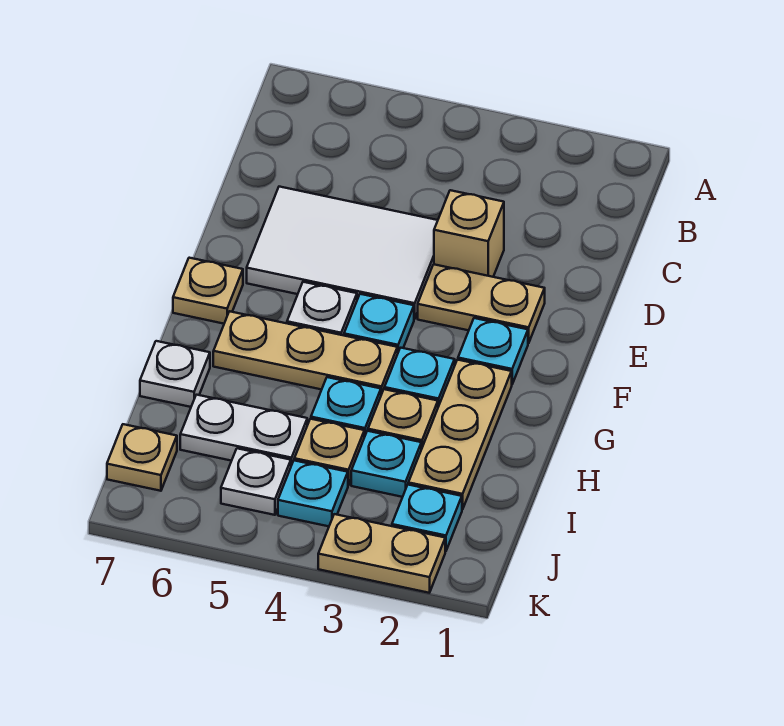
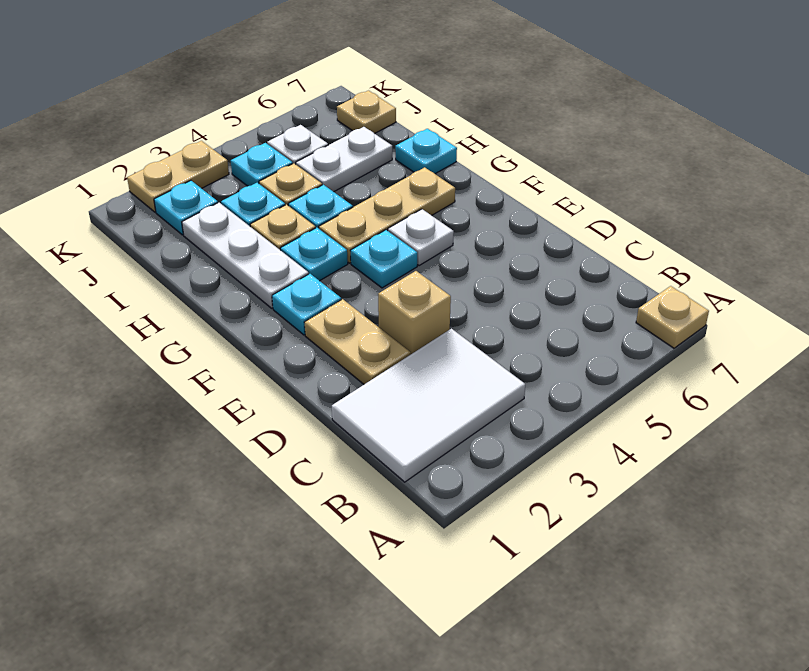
white tile D4:E6 level 1 -> white tile B1:C3 level 1
tan plate E2:E3 level 1 -> tan plate D2:E2 level 1
tan plate F7 level 1 -> tan plate A7 level 1
tan plate G2:I2 level 1 -> white plate G2:I2 level 1
white plate H7 level 1 -> cyan plate H7 level 1

